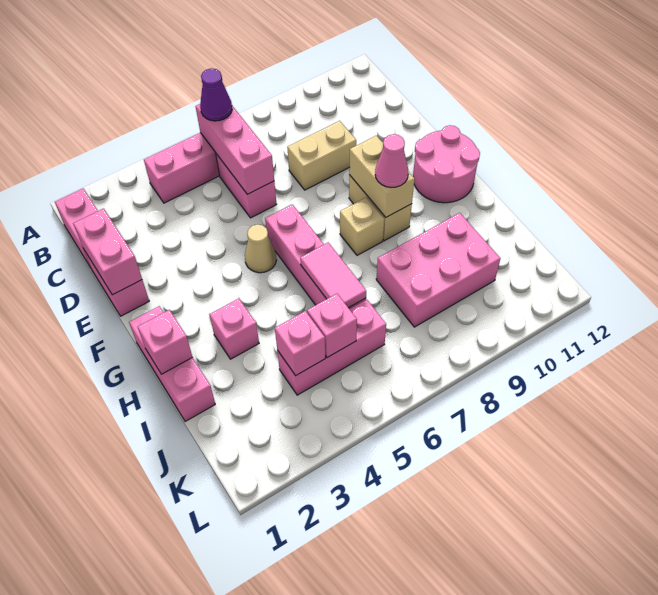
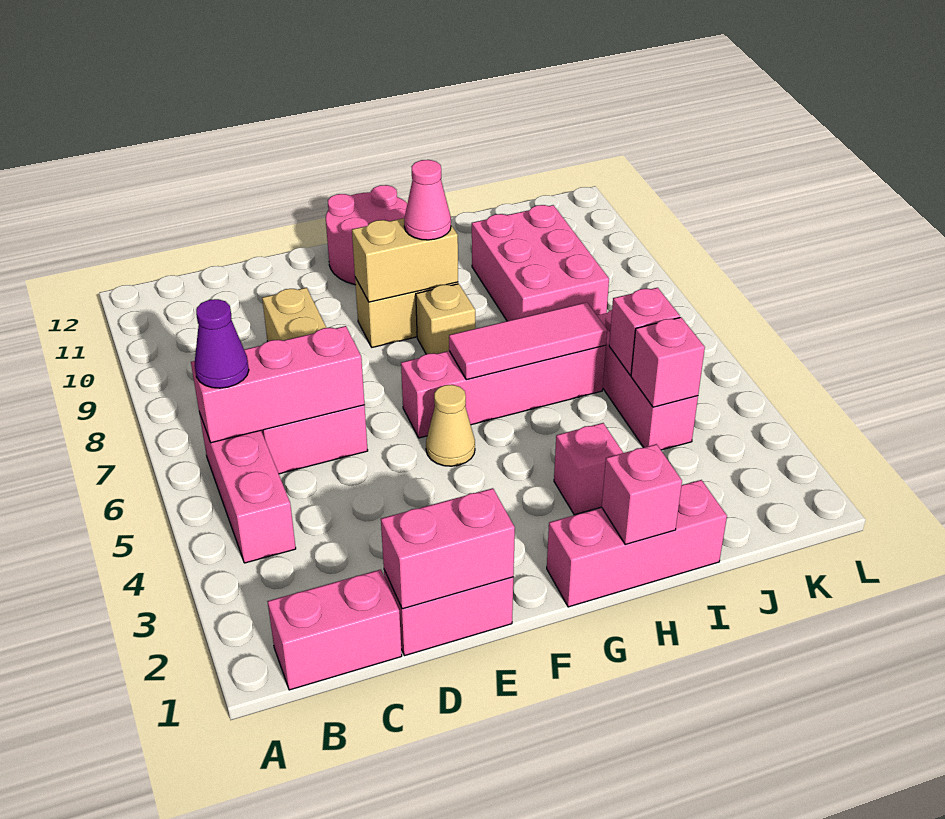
pink tile H6:I6 level 2 -> pink tile G6:I6 level 2

